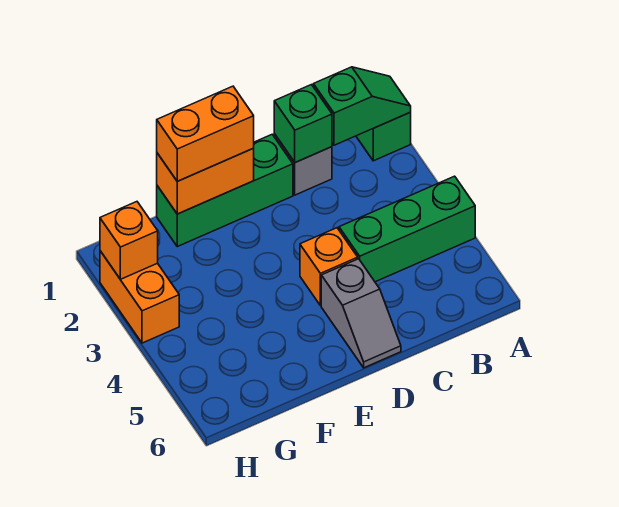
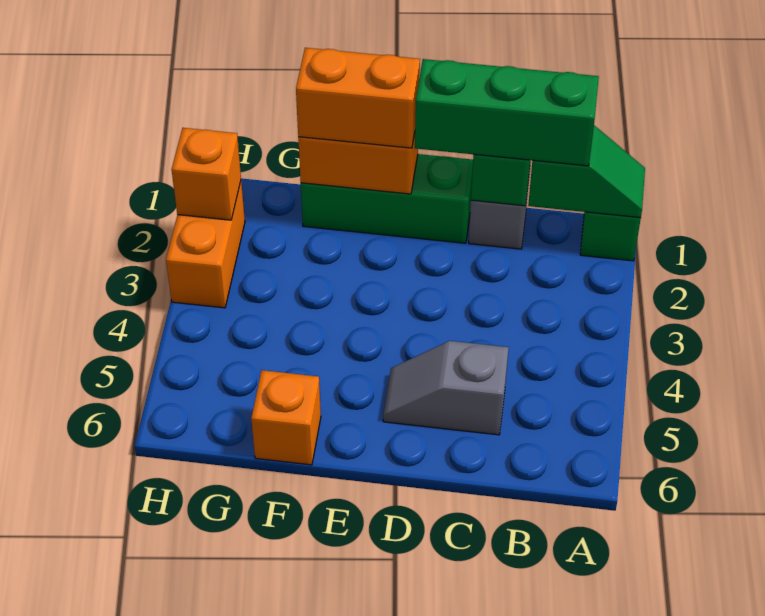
green brick A4:C4 level 1 -> green brick B1:D1 level 3
orange brick D4 level 1 -> orange brick F6 level 1
grey slope D5:D6 level 1 top 5 -> grey slope C5:D5 level 1 top C

